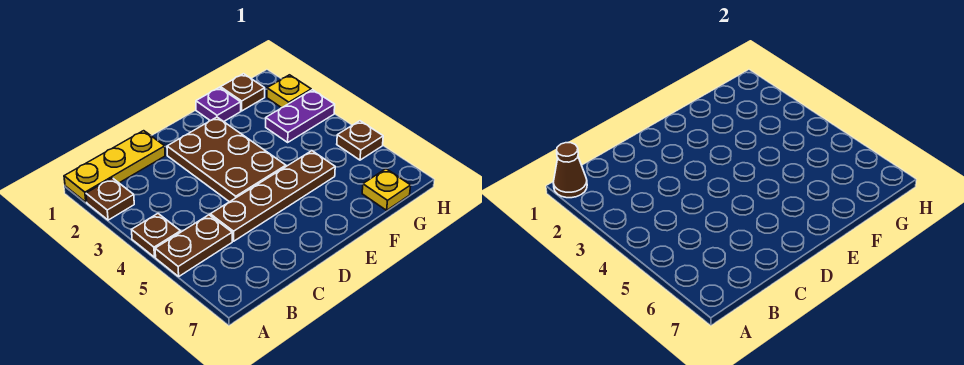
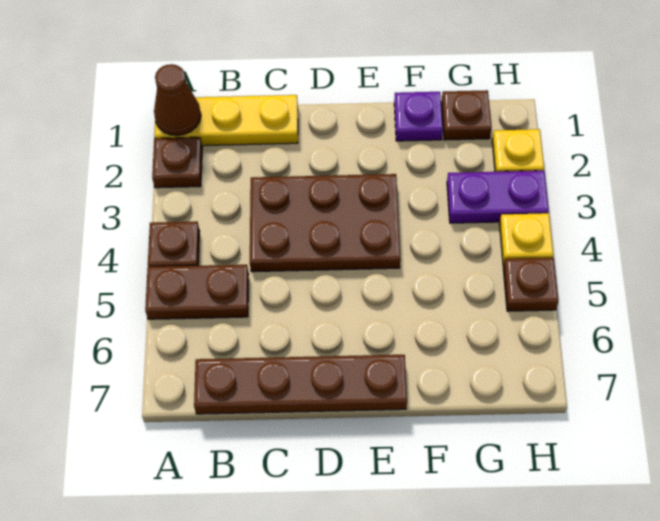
brown plate C5:F5 level 1 -> brown plate B7:E7 level 1
brown plate D2:E4 level 1 -> brown plate C3:E4 level 1
yellow plate G7 level 1 -> yellow plate H4 level 1

